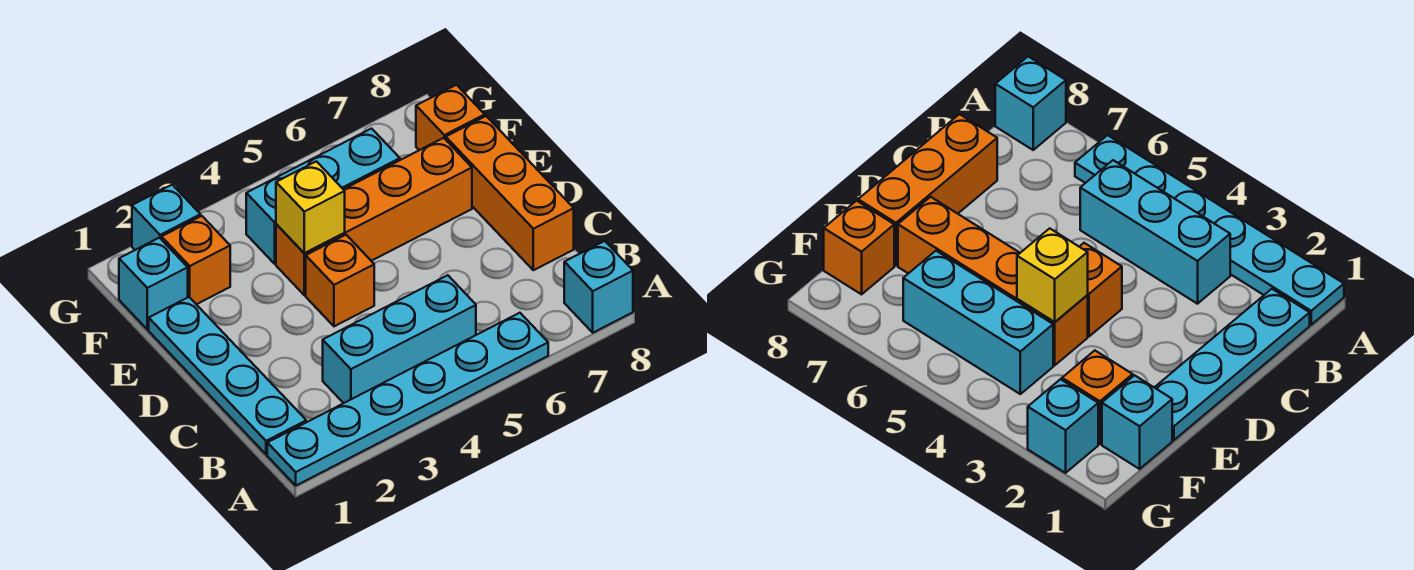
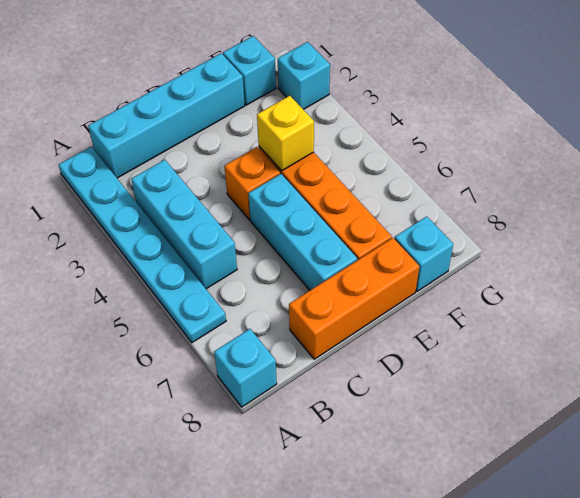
cyan plate B1:E1 level 1 -> cyan brick B1:E1 level 1
orange brick F2 level 1 -> none
cyan brick F4:F6 level 1 -> cyan brick D5:D7 level 1
orange brick F8 level 1 -> cyan brick F8 level 1

